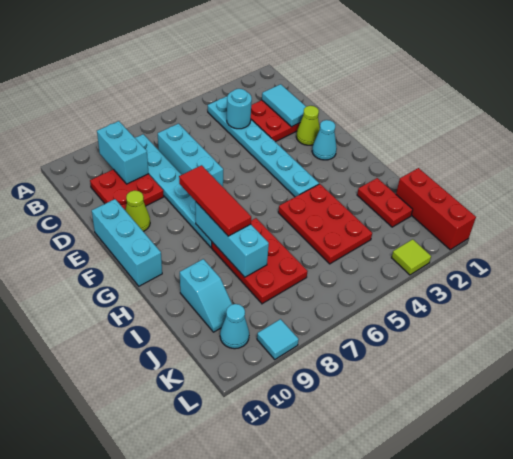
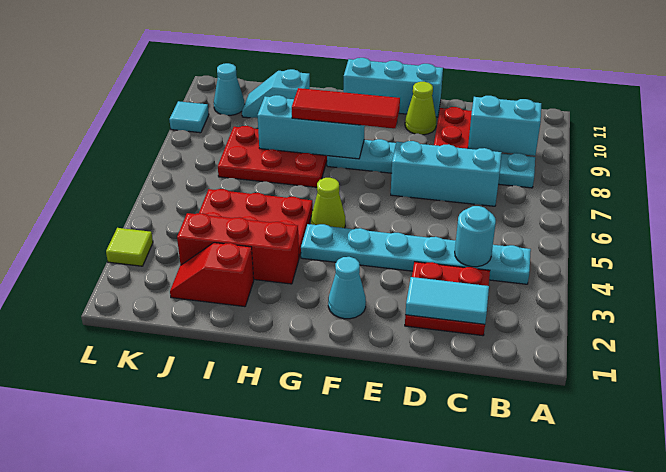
lime cone E2 level 1 -> lime cone G5 level 1
red plate I2:J2 level 1 -> red slope I2:J2 level 1 top I
red brick J1:L1 level 1 -> red brick H3:J3 level 1

